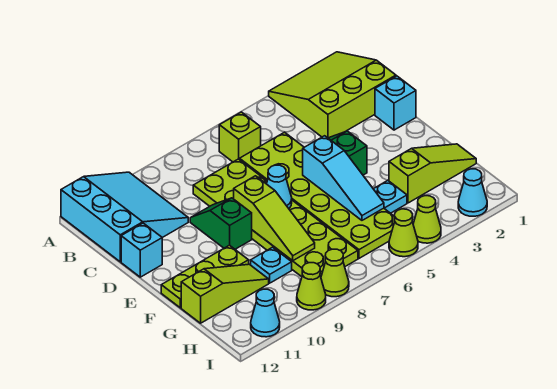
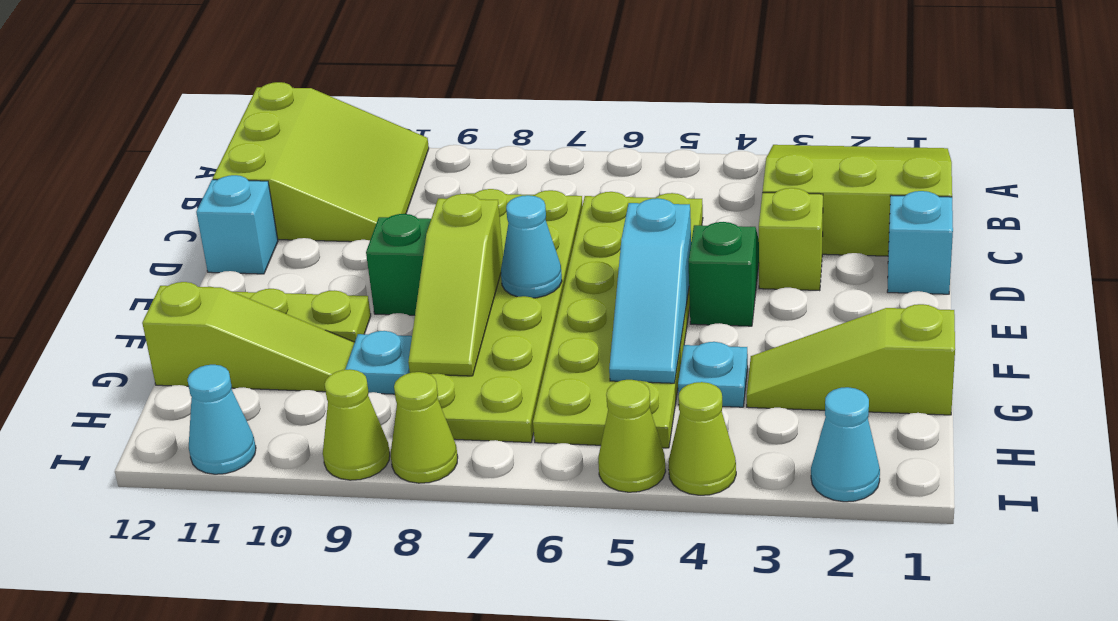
cyan slope A10:C12 level 1 top 12 -> lime slope A10:C12 level 1 top 12
lime brick B6 level 1 -> lime brick D3 level 1
lime slope G1:G3 level 1 top 3 -> lime slope G1:G3 level 1 top 1

